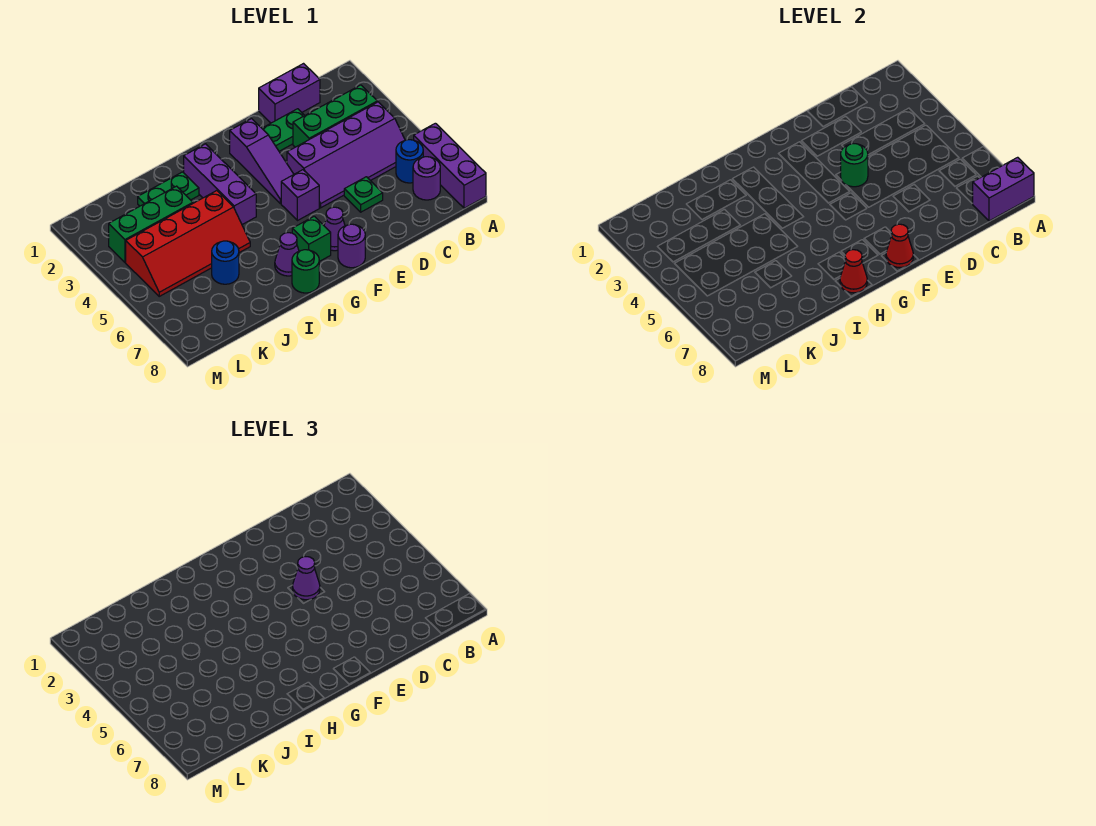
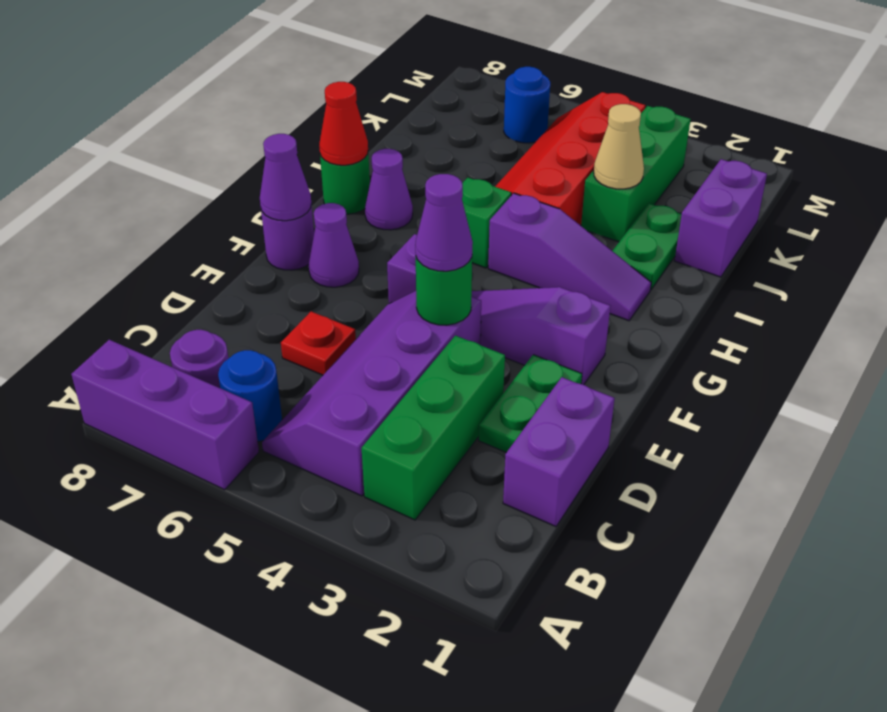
purple brick A8:B8 level 2 -> purple brick J1:K1 level 1
green plate D6 level 1 -> red plate D6 level 1
red cone F8 level 2 -> purple cone F8 level 2
green brick G7 level 1 -> green brick H5 level 1
purple brick H2:H4 level 1 -> purple slope H2:H4 level 1 top 4
none -> tan cone J3 level 2
blue round brick J6 level 1 -> blue round brick L6 level 1

